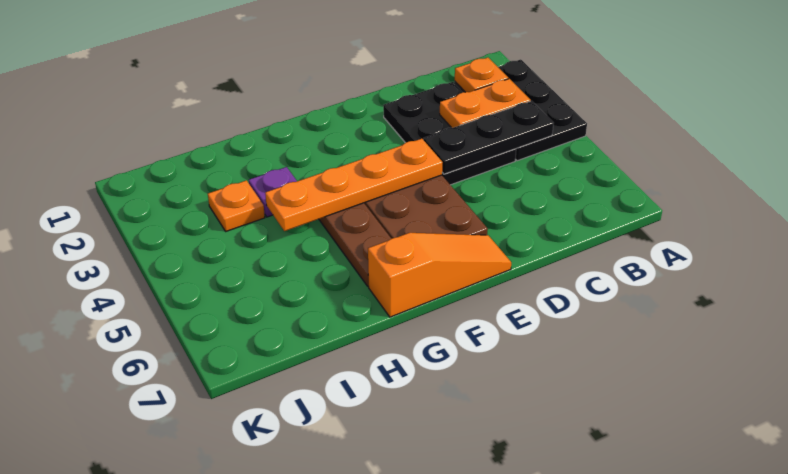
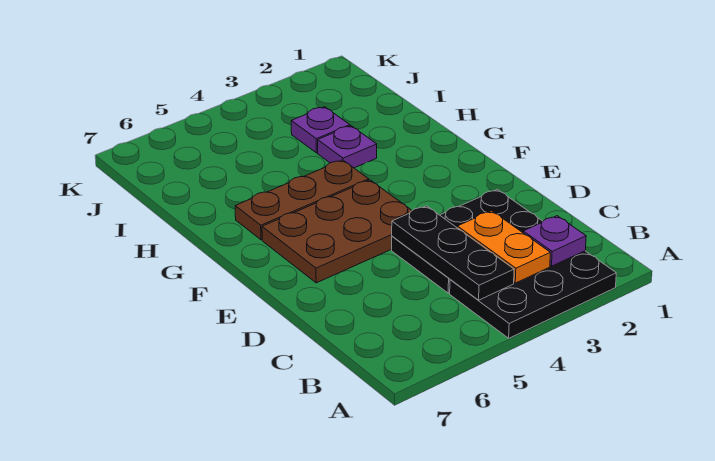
orange plate B2 level 2 -> purple plate B2 level 2
orange plate E4:H4 level 2 -> none
orange slope E7:G7 level 1 top G -> none
orange plate I3 level 1 -> purple plate I3 level 1

